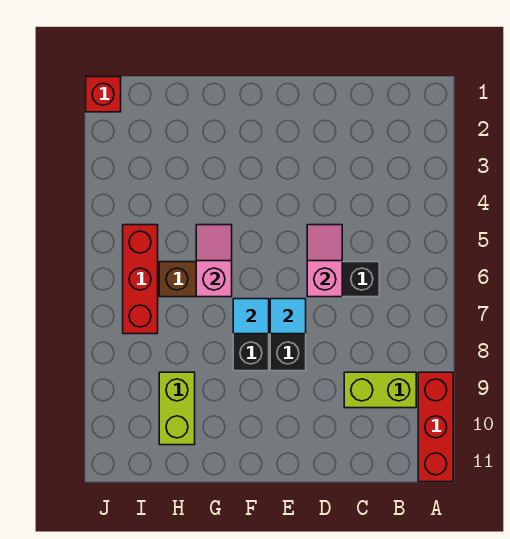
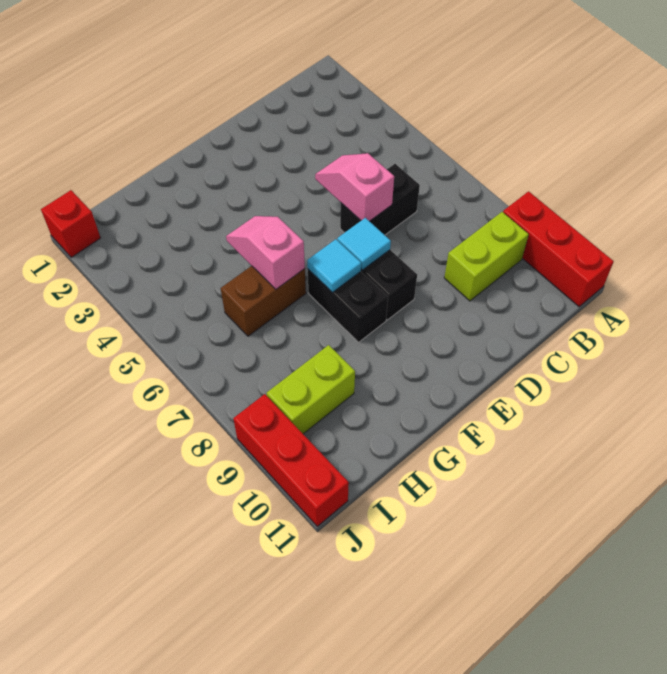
lime brick H9:H10 level 1 -> lime brick H9:I9 level 1
red brick I5:I7 level 1 -> red brick J9:J11 level 1

